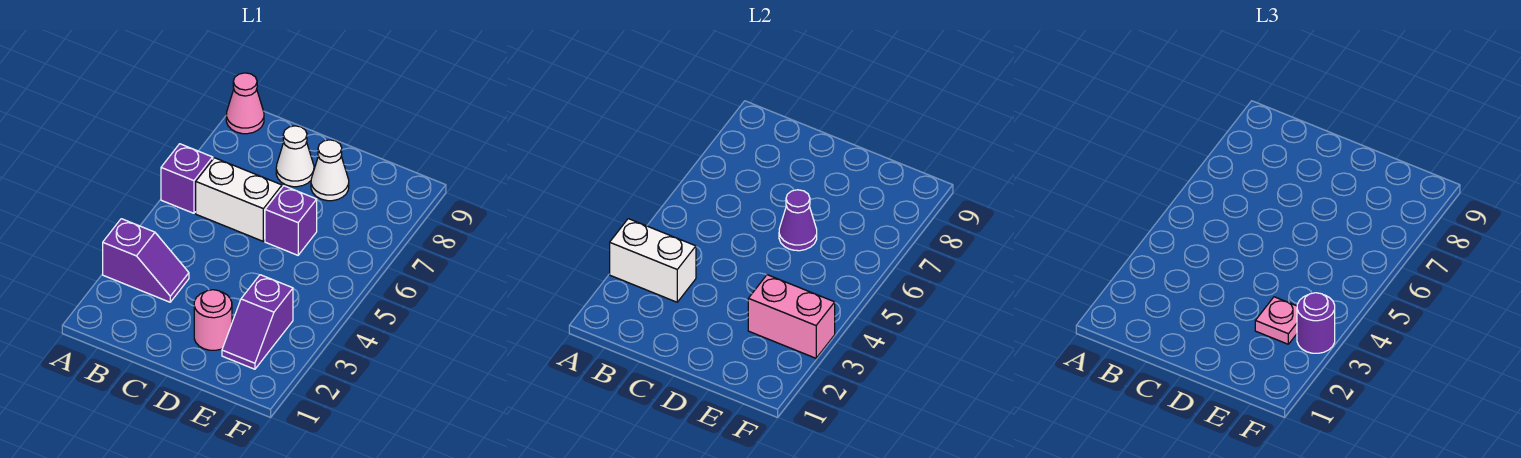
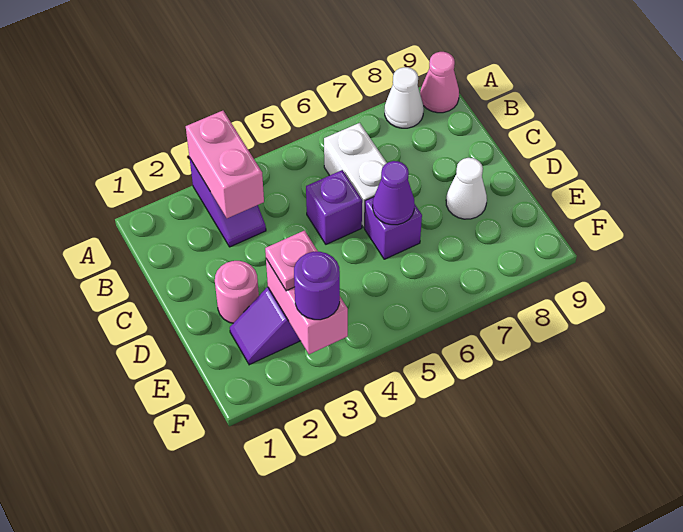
white brick A3:B3 level 2 -> pink brick A3:B3 level 2
purple brick A6 level 1 -> purple brick C5 level 1
white cone C8 level 1 -> white cone A8 level 1

